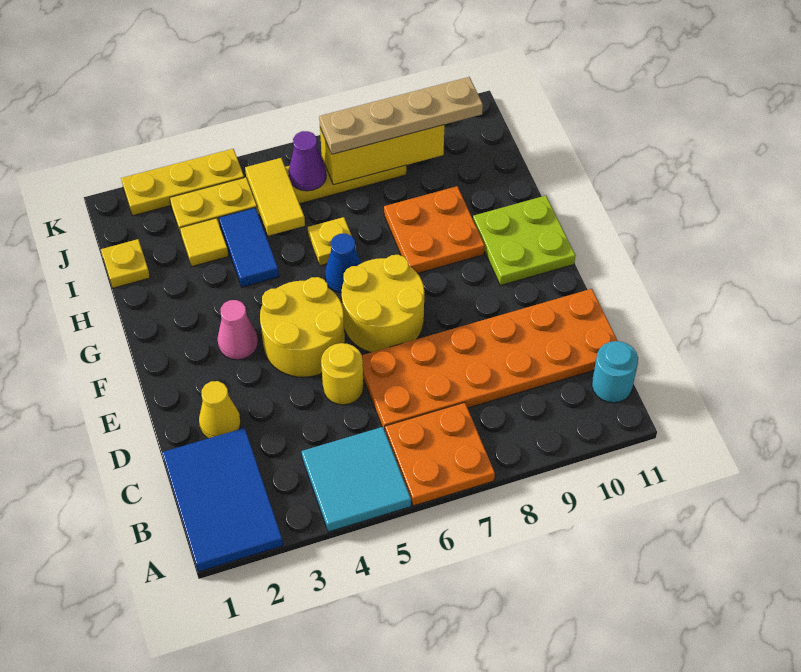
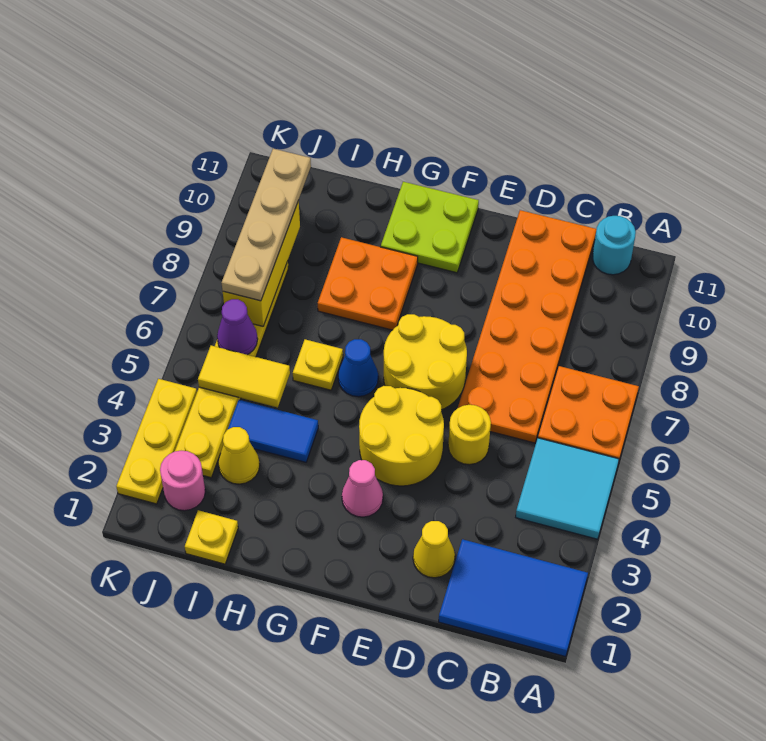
yellow tile I3 level 1 -> yellow cone I3 level 1
none -> pink round brick J2 level 1

